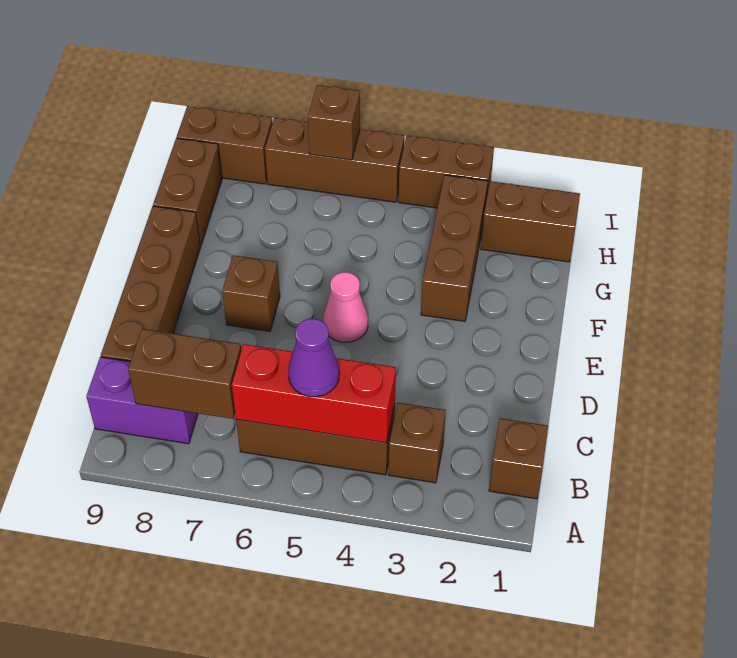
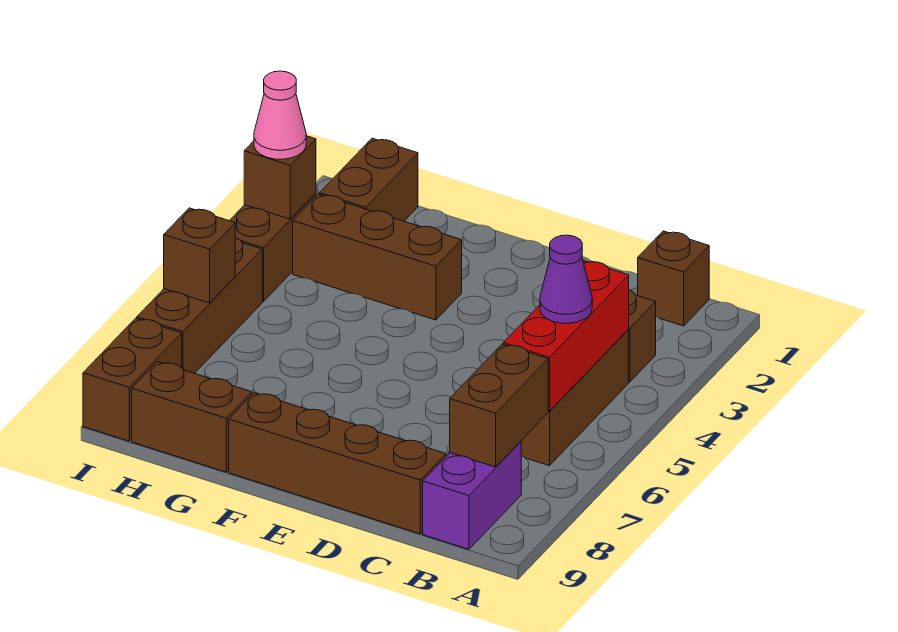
pink cone E5 level 1 -> pink cone I3 level 3
brown brick E7 level 1 -> brown brick I3 level 2

